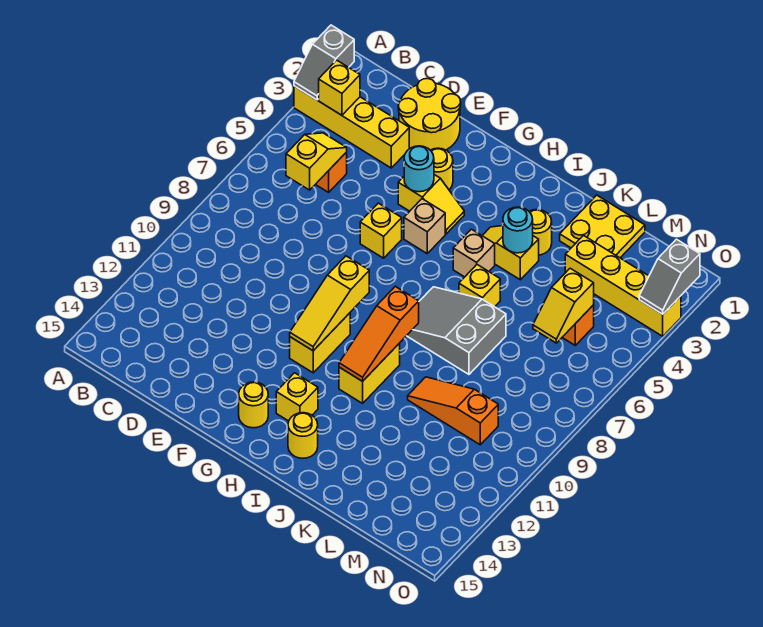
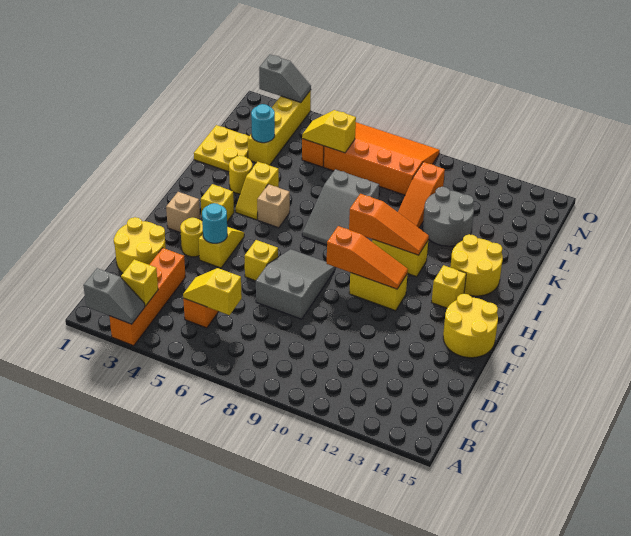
yellow brick A3:D3 level 1 -> orange brick A3:D3 level 1
none -> grey slope E7:G8 level 1 top E
tan brick G5 level 1 -> tan brick G2 level 1
yellow slope G9:G11 level 2 top 9 -> orange slope G9:G11 level 2 top 9
yellow round brick G14 level 1 -> yellow round brick F14:G15 level 1
yellow round brick I14 level 1 -> yellow round brick I13:J14 level 1
cyan round brick J4 level 2 -> cyan round brick L3 level 2
yellow brick J6 level 1 -> yellow brick H3 level 1
none -> grey round brick K11:L12 level 1
yellow slope M5:M6 level 2 top 5 -> yellow slope M5:M6 level 2 top 6
none -> orange slope M6:O9 level 1 top M

